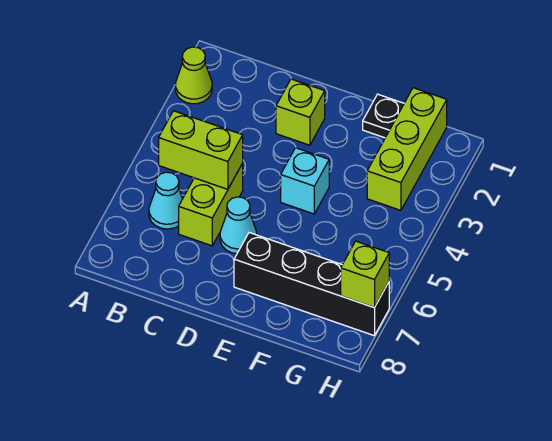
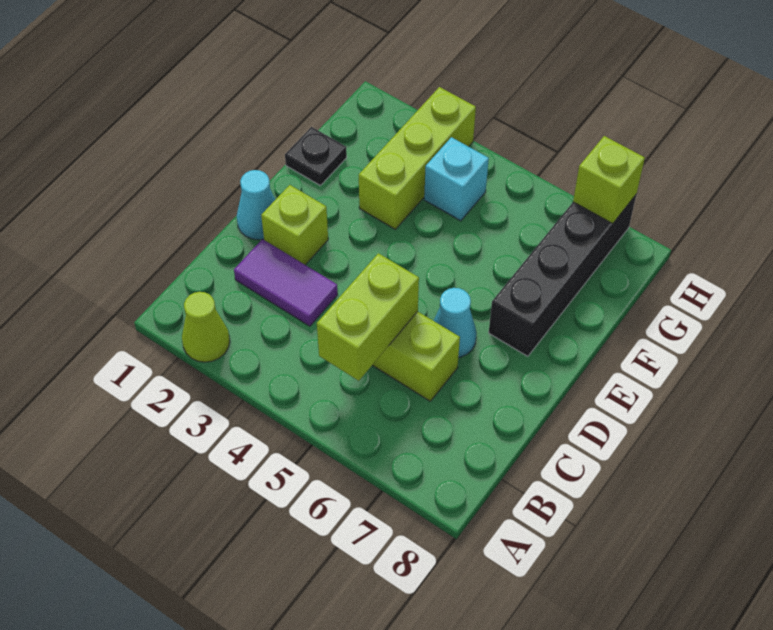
cyan cone B6 level 1 -> cyan cone D1 level 1
none -> purple tile C2:C3 level 1
cyan brick E4 level 1 -> cyan brick G4 level 1
lime brick G1:G3 level 1 -> lime brick F3:H3 level 1

